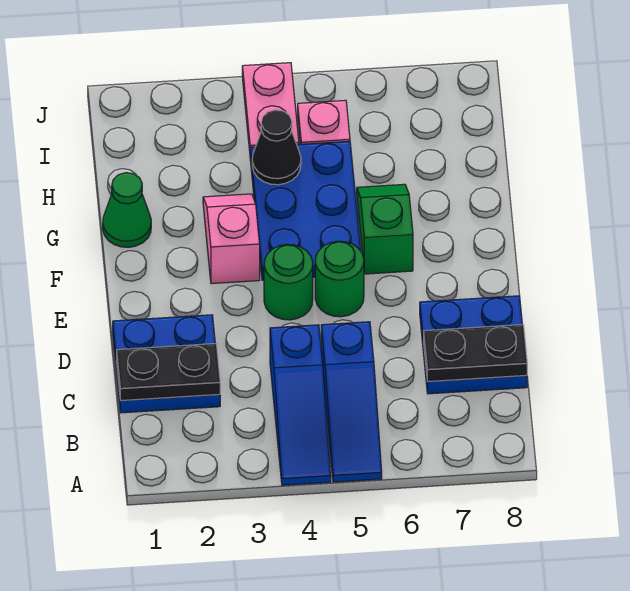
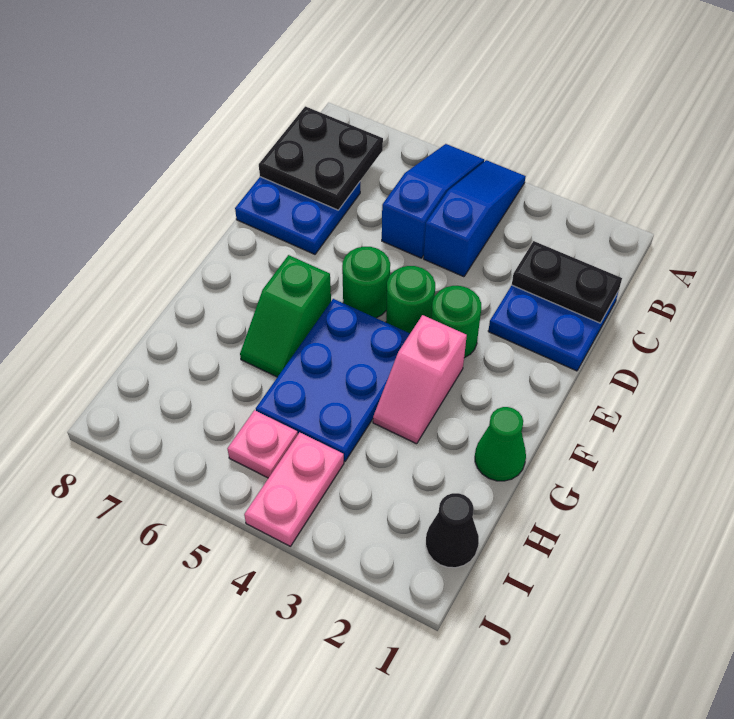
black plate C7:C8 level 2 -> black plate B7:C8 level 2
none -> green round brick E3 level 1
black cone H4 level 2 -> black cone I1 level 1

